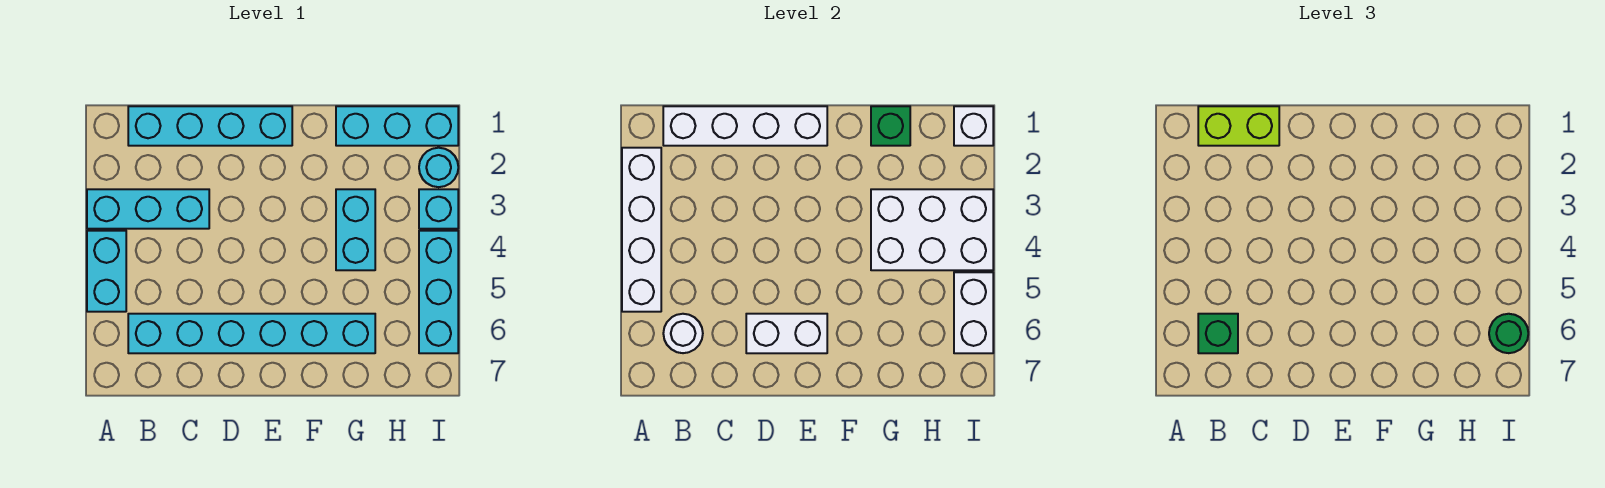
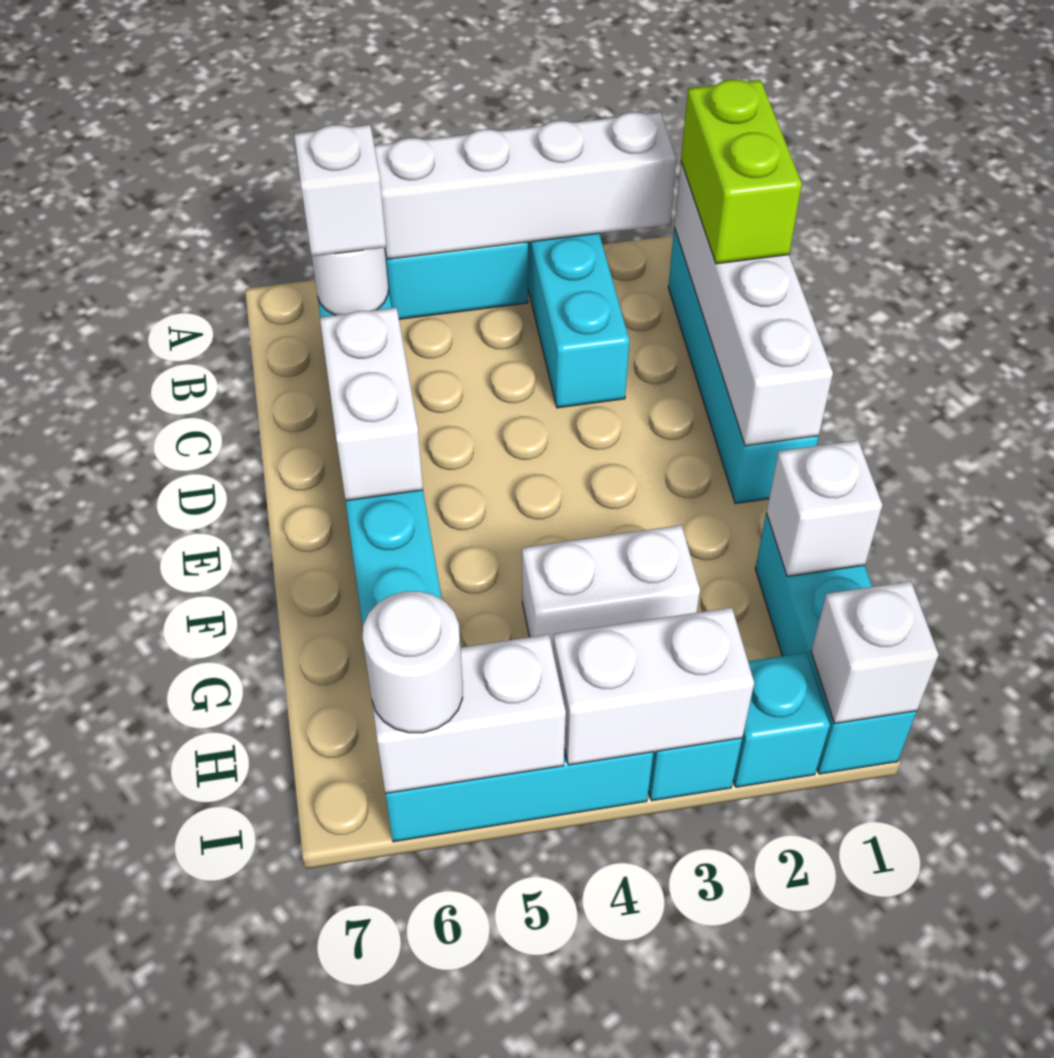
green brick B6 level 3 -> white brick B6 level 3
green brick G1 level 2 -> white brick G1 level 2
cyan brick G3:G4 level 1 -> white brick G3:G4 level 1
white brick G3:I4 level 2 -> white brick I3:I4 level 2
cyan round brick I2 level 1 -> cyan brick I2 level 1
green round brick I6 level 3 -> white round brick I6 level 3

